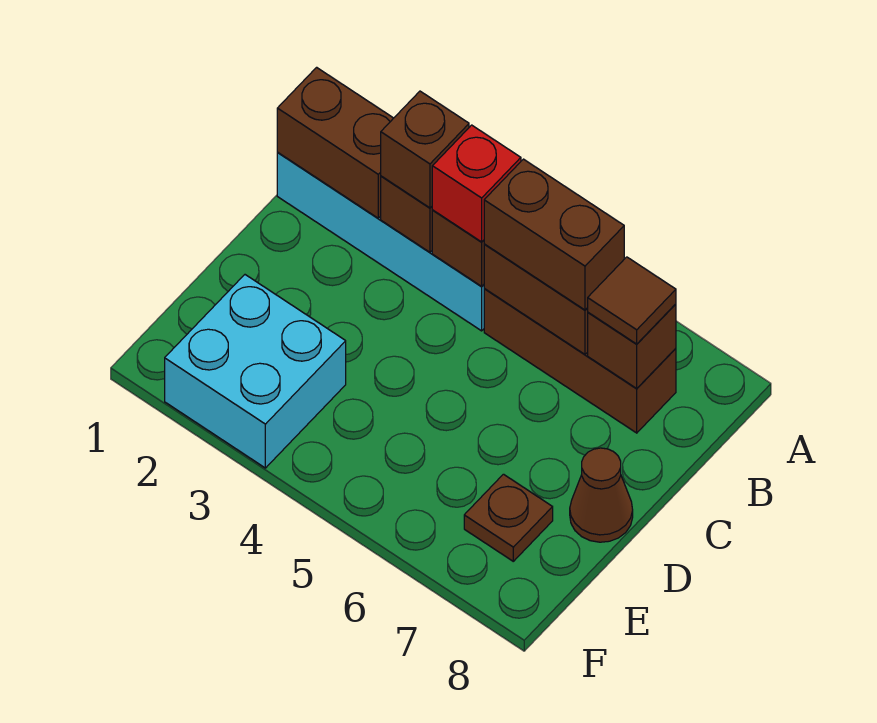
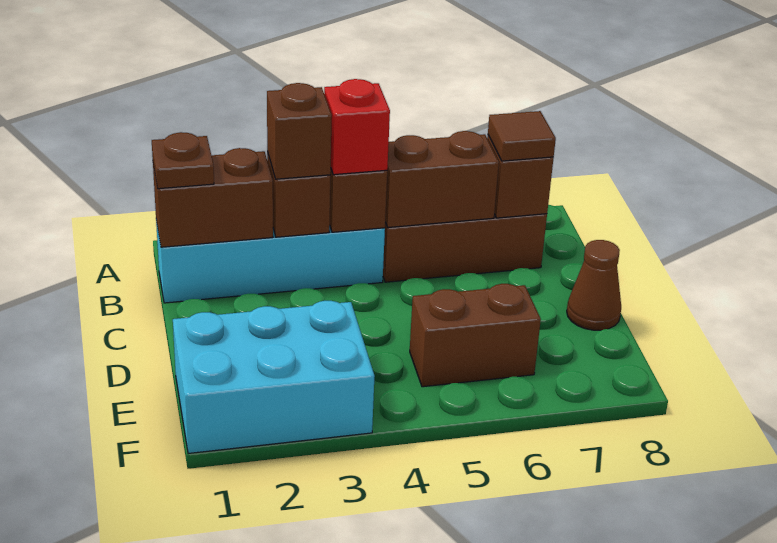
brown brick B5:B6 level 3 -> brown brick E5:E6 level 1
cyan brick E2:F3 level 1 -> cyan brick E1:F3 level 1
brown plate E7 level 1 -> brown plate B1 level 3

